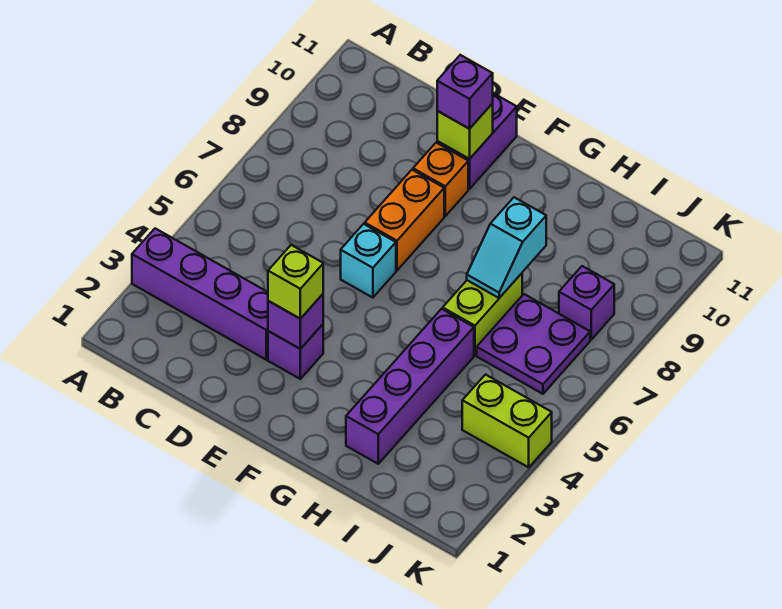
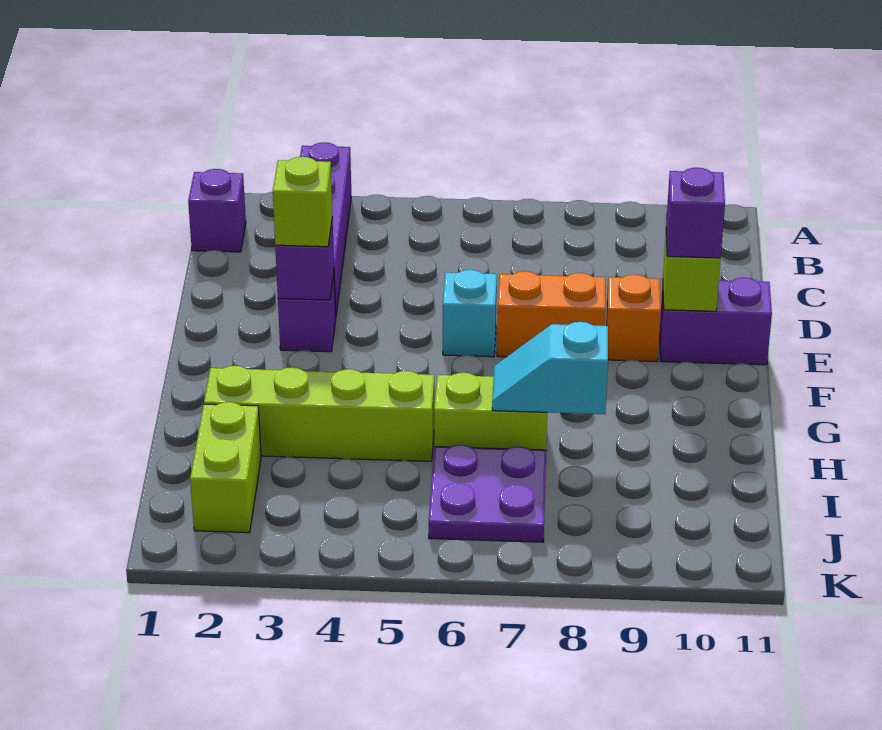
purple brick H2:H5 level 1 -> lime brick H2:H5 level 1
lime brick J4:K4 level 1 -> lime brick I2:J2 level 1
purple brick J8 level 1 -> purple brick B1 level 1

